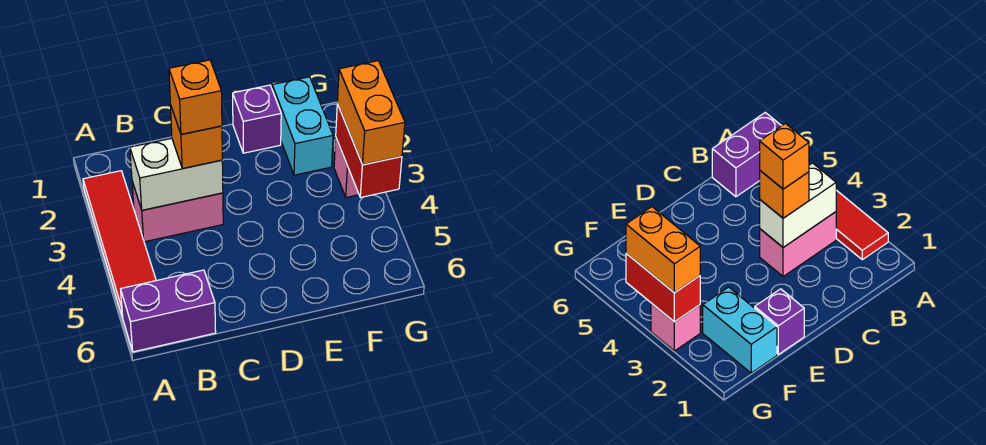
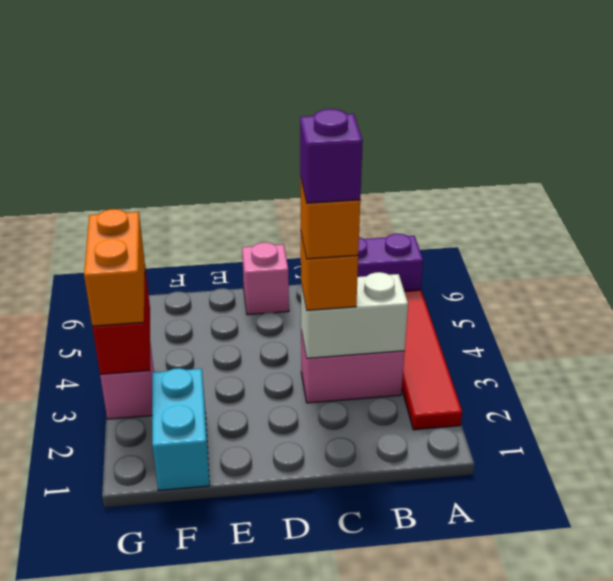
none -> pink brick D6 level 1
purple brick E1 level 1 -> purple brick C3 level 5

